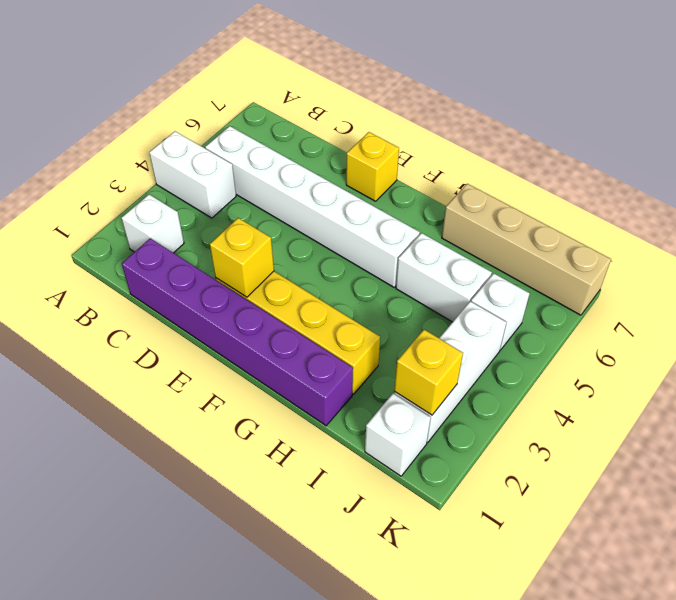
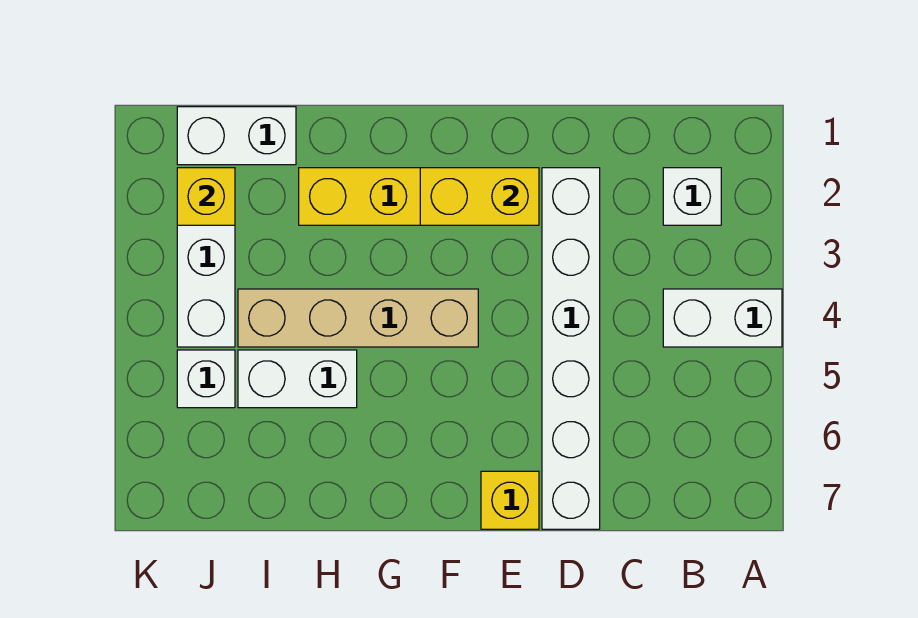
white brick B5:G5 level 1 -> white brick D2:D7 level 1
purple brick C1:H1 level 1 -> none
yellow brick E2 level 2 -> yellow brick E2:F2 level 2
tan brick H7:K7 level 1 -> tan brick F4:I4 level 1
white brick J1 level 1 -> white brick I1:J1 level 1

